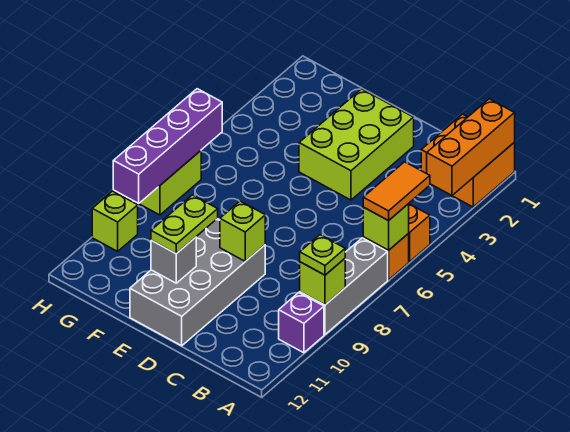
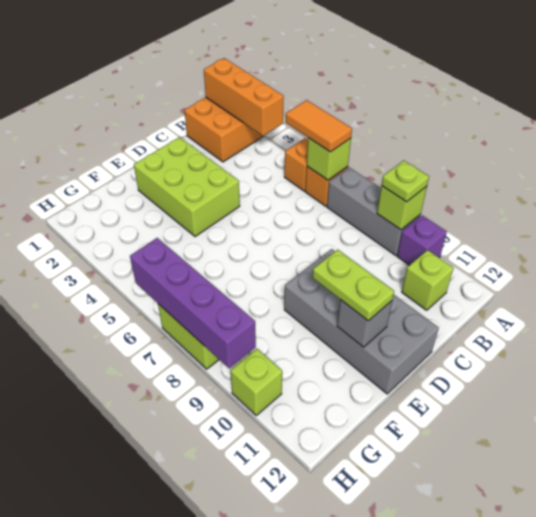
lime brick D9 level 2 -> lime brick B11 level 1

